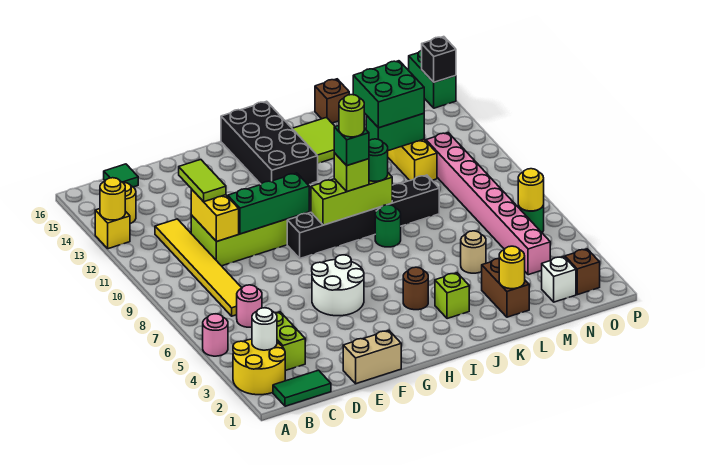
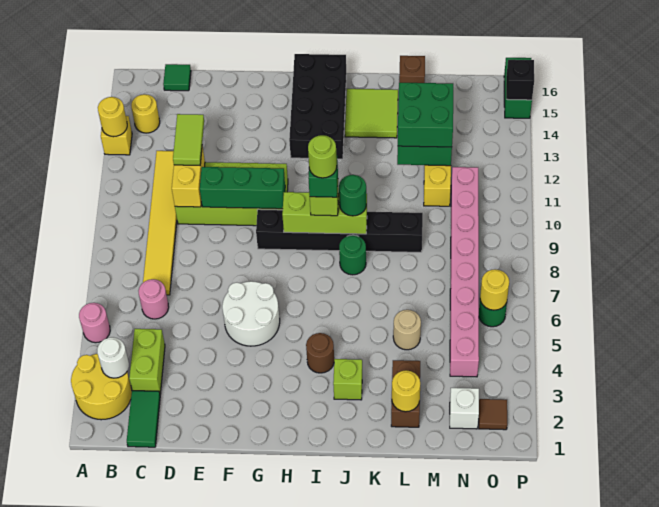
green tile B1:C1 level 1 -> green tile C1:C2 level 1
tan brick E1:F1 level 1 -> none
brown brick O2 level 1 -> brown tile O2 level 1

